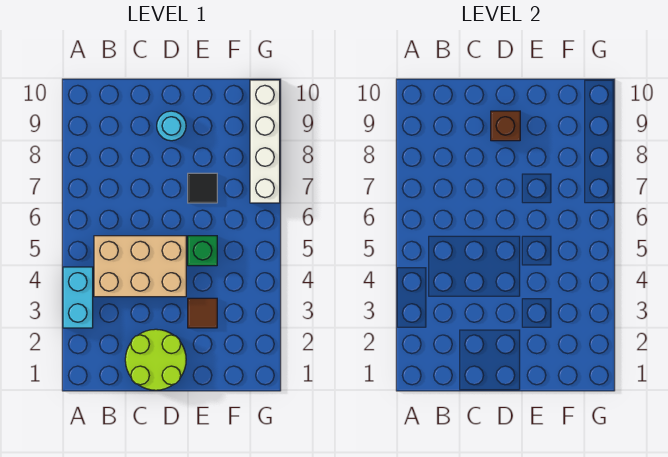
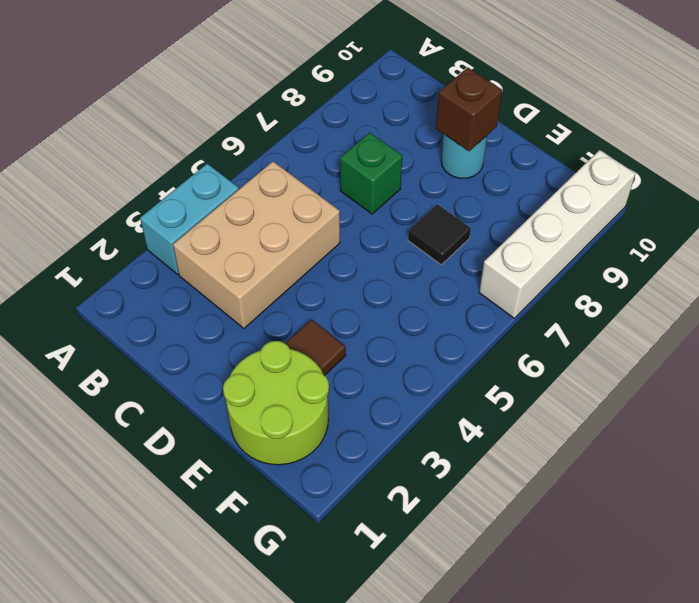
tan brick B4:D5 level 1 -> tan brick B3:C5 level 1
lime round brick C1:D2 level 1 -> lime round brick E1:F2 level 1
green brick E5 level 1 -> green brick C7 level 1

